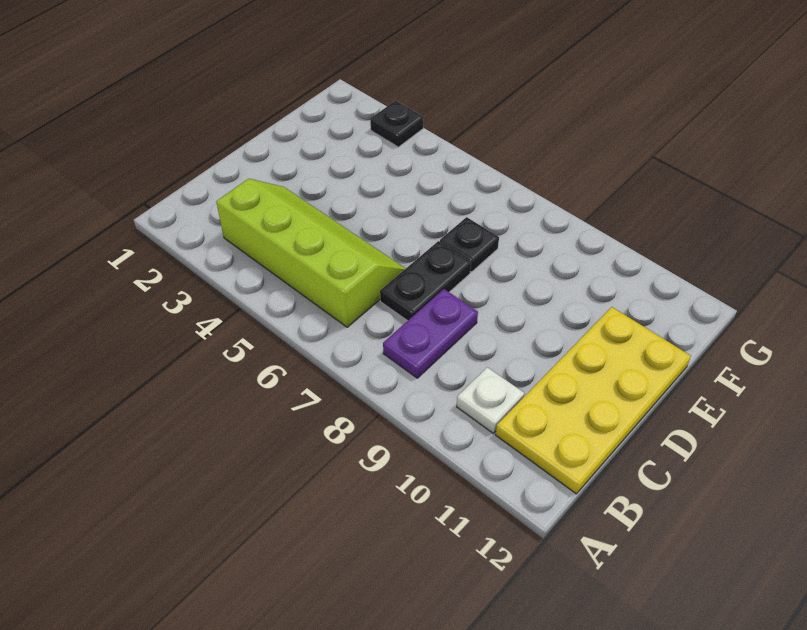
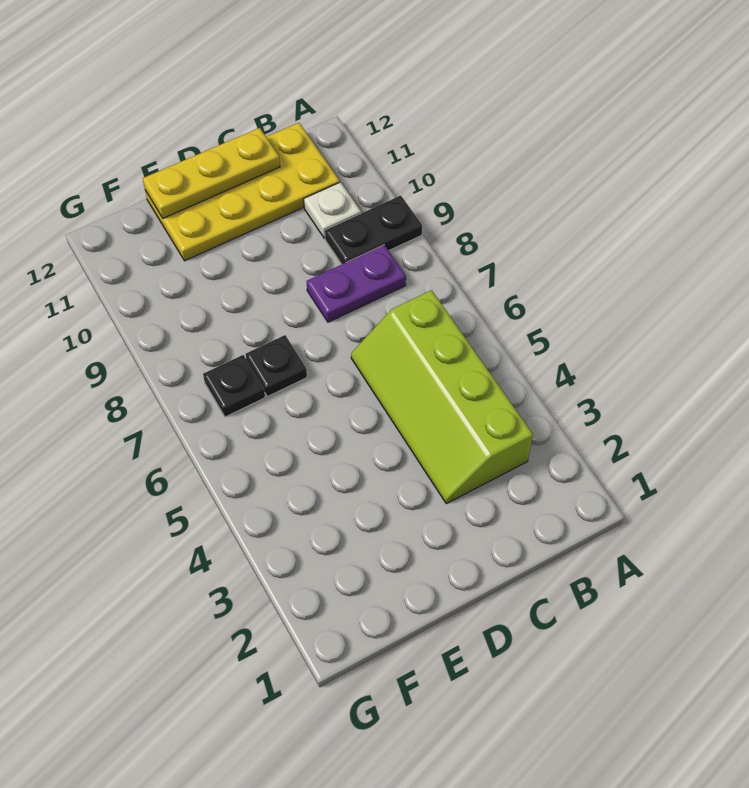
black plate C7:D7 level 1 -> black plate A9:B9 level 1
none -> yellow plate C12:E12 level 2
black plate G3 level 1 -> black plate F7 level 1

